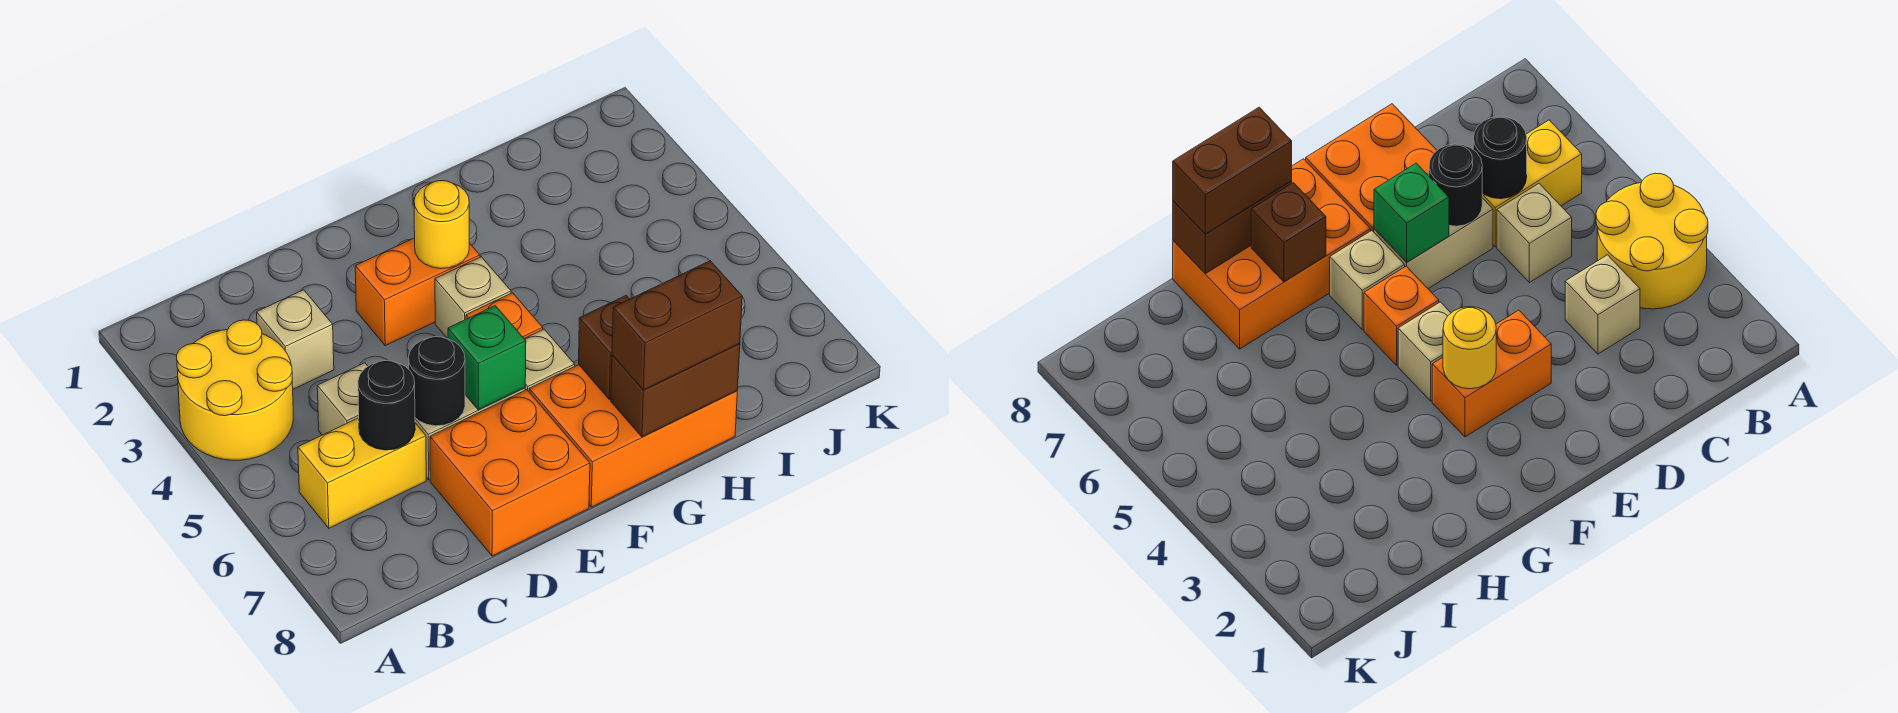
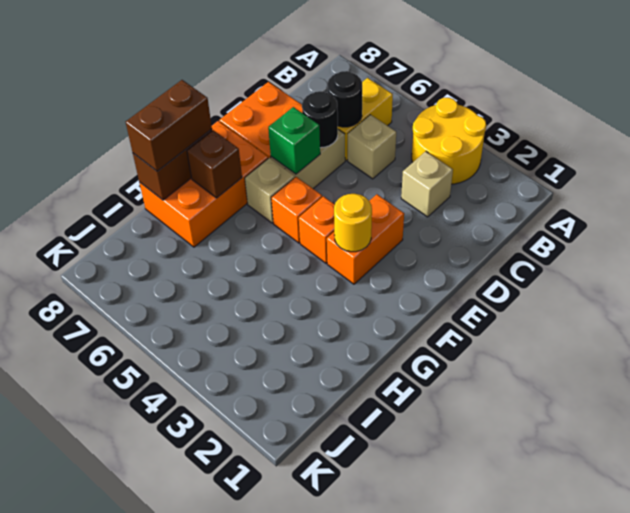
tan brick F4 level 1 -> orange brick F4 level 1

